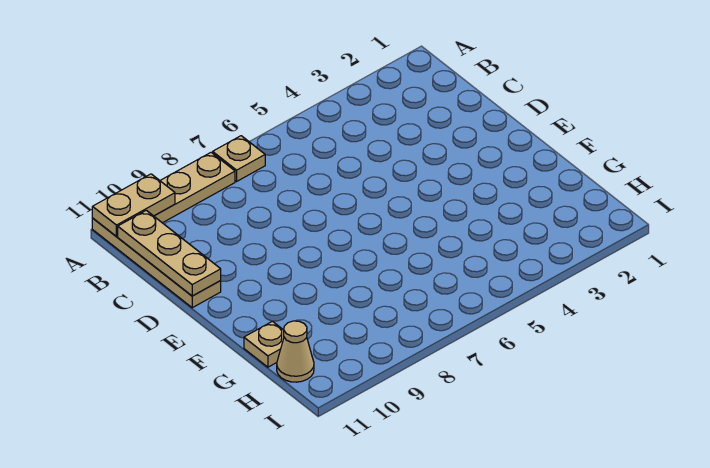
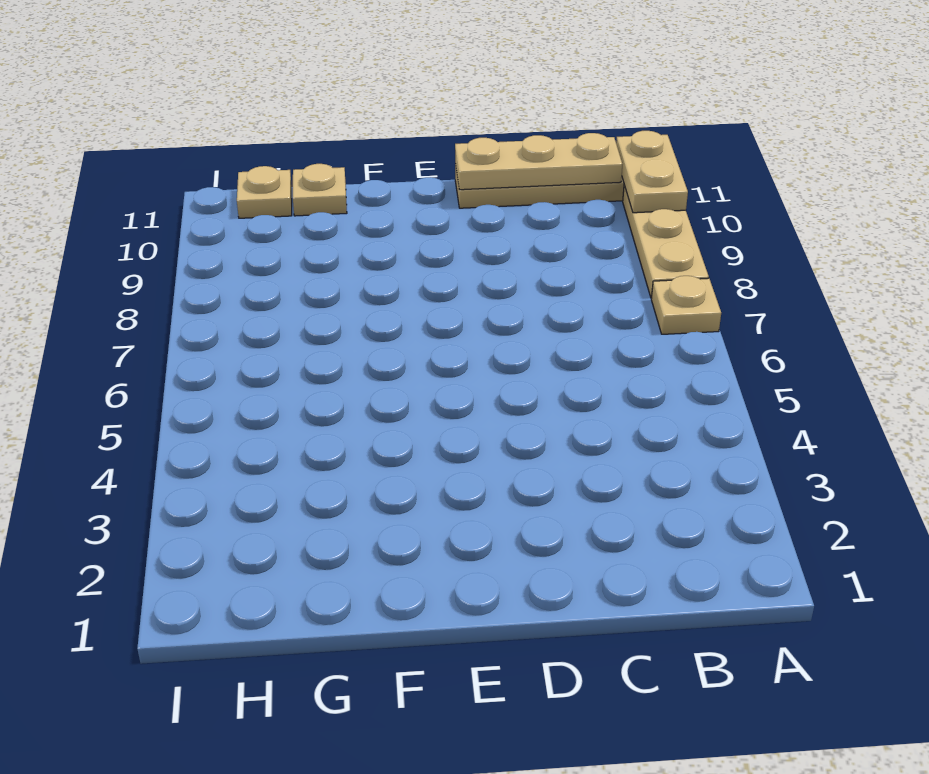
tan cone H11 level 1 -> tan plate H11 level 1

